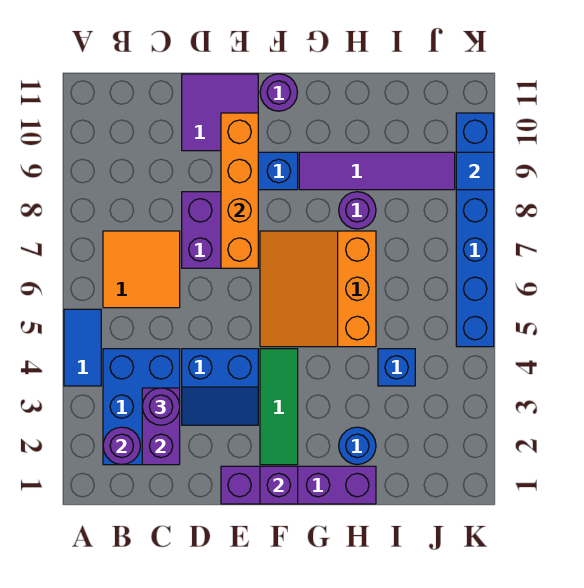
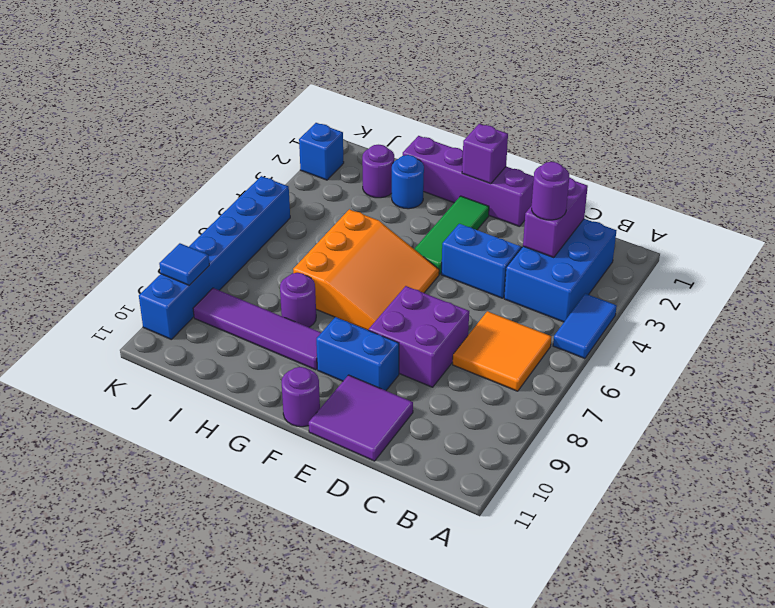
purple round brick B2 level 2 -> purple round brick I2 level 1
orange brick E7:E10 level 2 -> none
blue brick I4 level 1 -> blue brick K2 level 1

